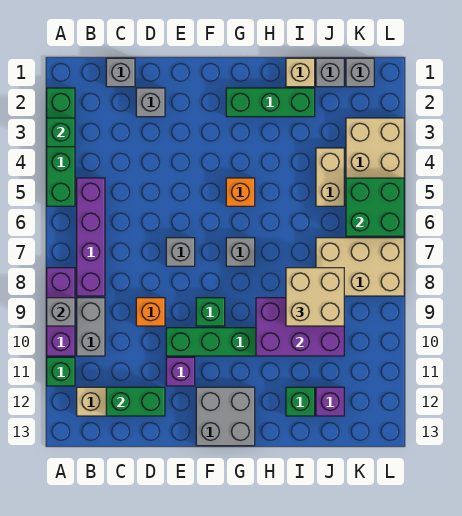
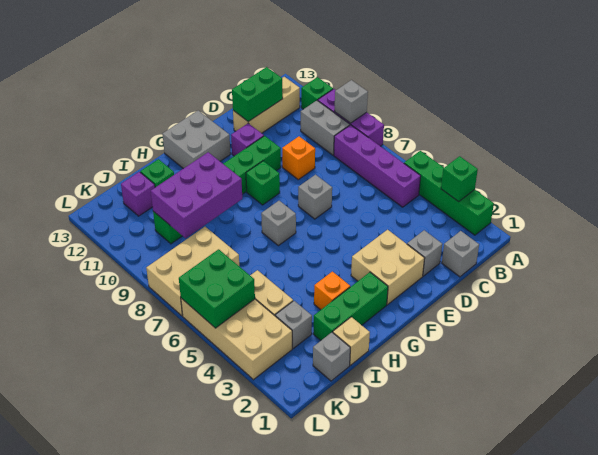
orange brick G5 level 1 -> orange brick H3 level 1
tan brick I8:J9 level 3 -> tan brick E2:F3 level 1
grey brick K1 level 1 -> grey brick J3 level 1

